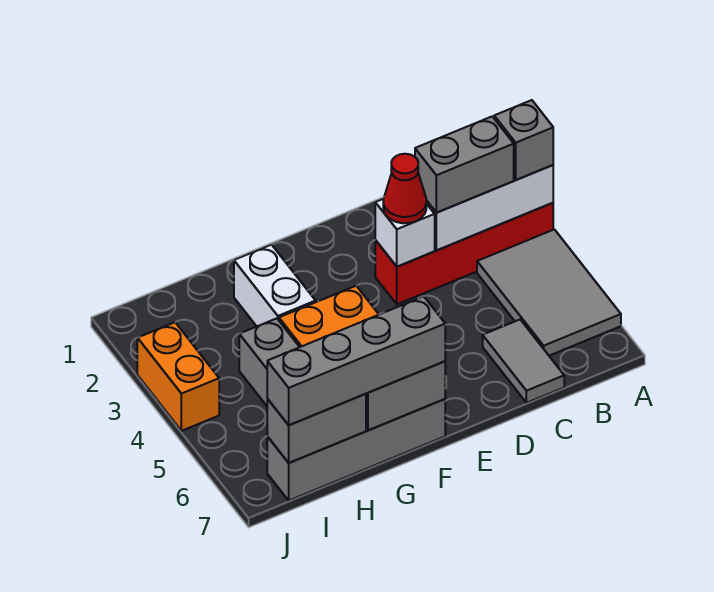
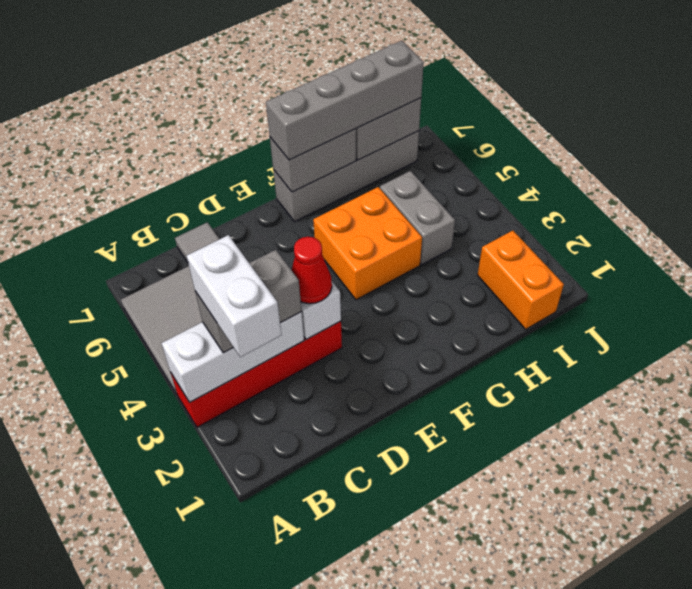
grey brick A3 level 3 -> none
white brick G2:G3 level 1 -> white brick B2:B3 level 4
orange brick J3:J4 level 1 -> orange brick I1:I2 level 1

